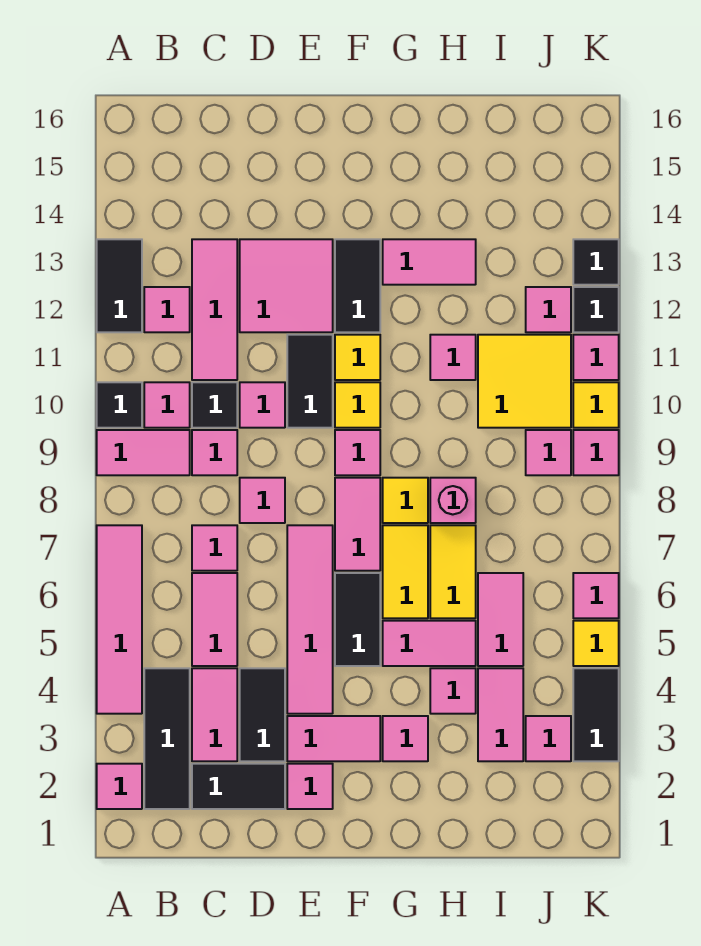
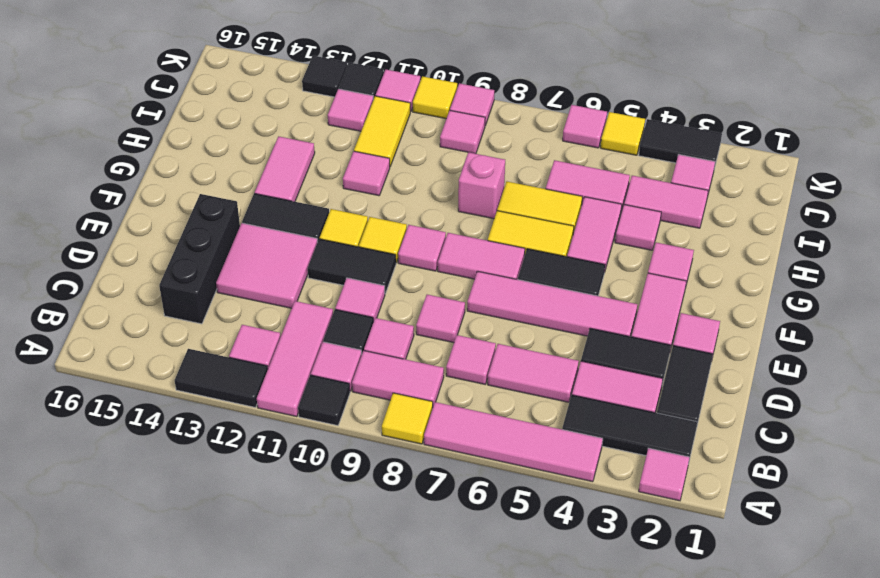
pink tile A9:B9 level 1 -> pink tile B8:B9 level 1
pink tile C11:C13 level 1 -> pink tile A11:C11 level 1
none -> black brick C14:E14 level 1
yellow tile G8 level 1 -> yellow tile A8 level 1
yellow tile I10:J11 level 1 -> yellow tile I11:J11 level 1

